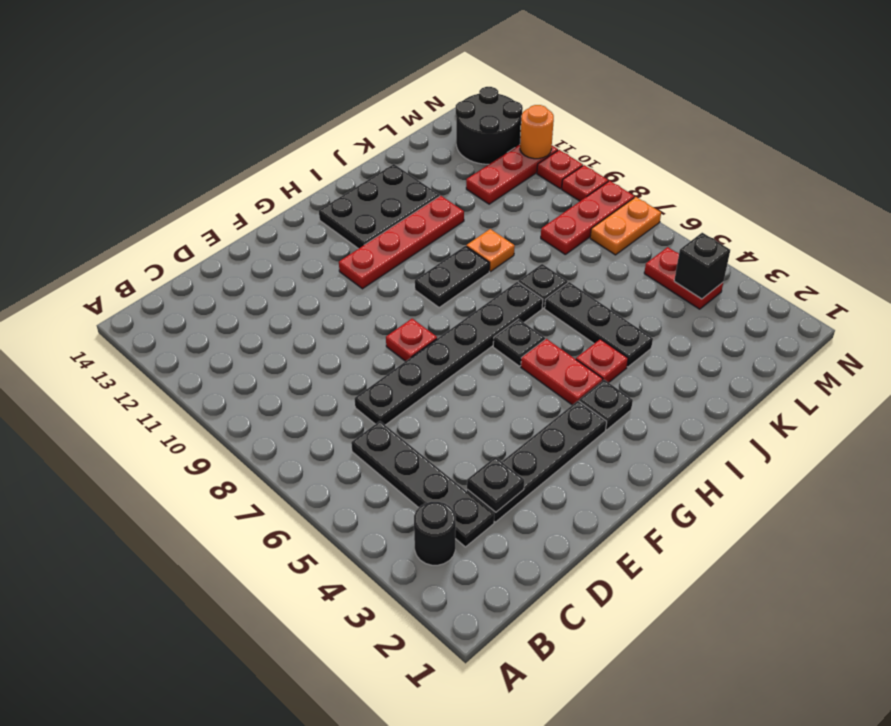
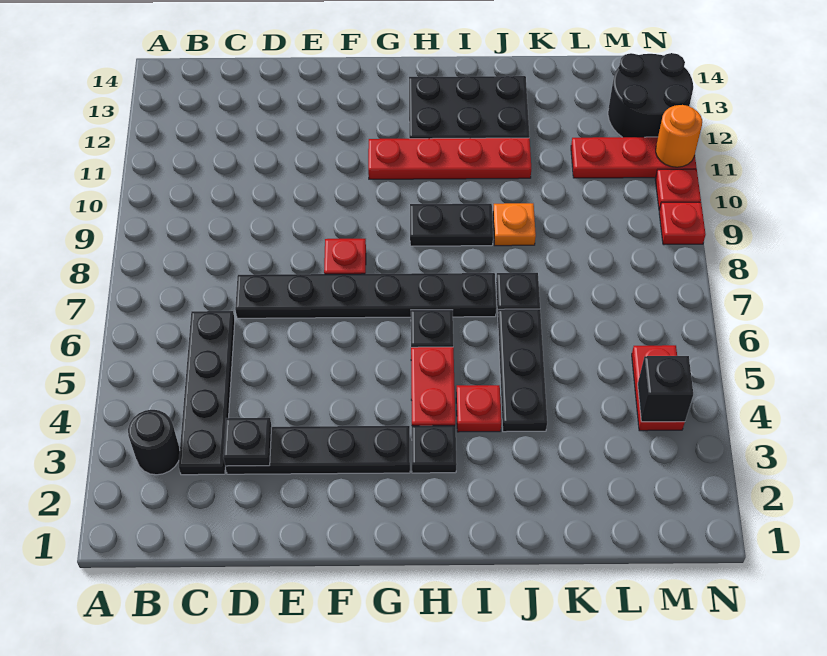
red plate L8:N8 level 1 -> none
orange plate M7:N7 level 1 -> none

